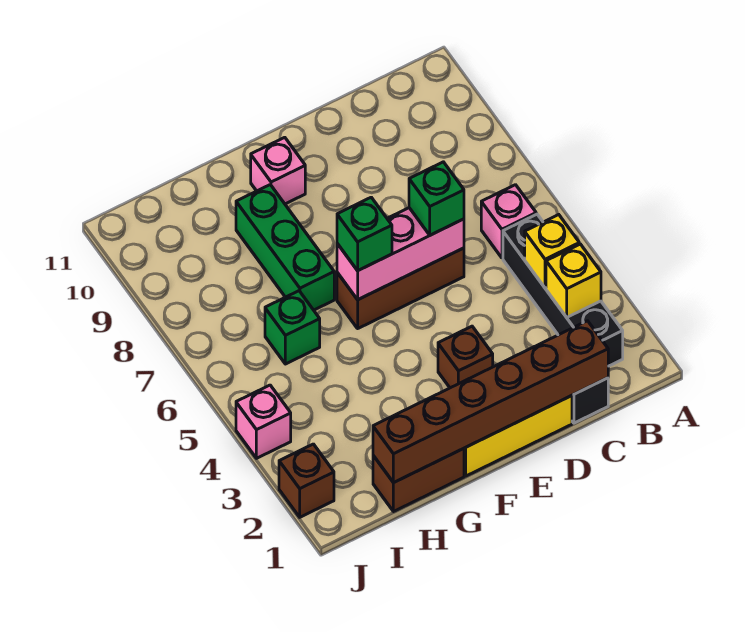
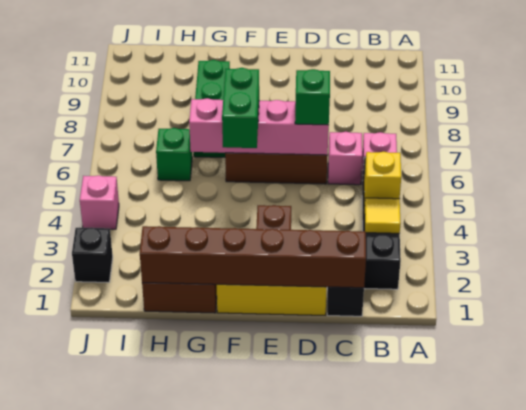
yellow brick B3 level 2 -> yellow tile B3 level 2
pink brick D6:F6 level 2 -> pink brick D6:G6 level 2
green brick F6 level 3 -> green brick F5:F6 level 3
pink brick F10 level 1 -> pink brick C6 level 1
brown brick J2 level 1 -> black brick J2 level 1

